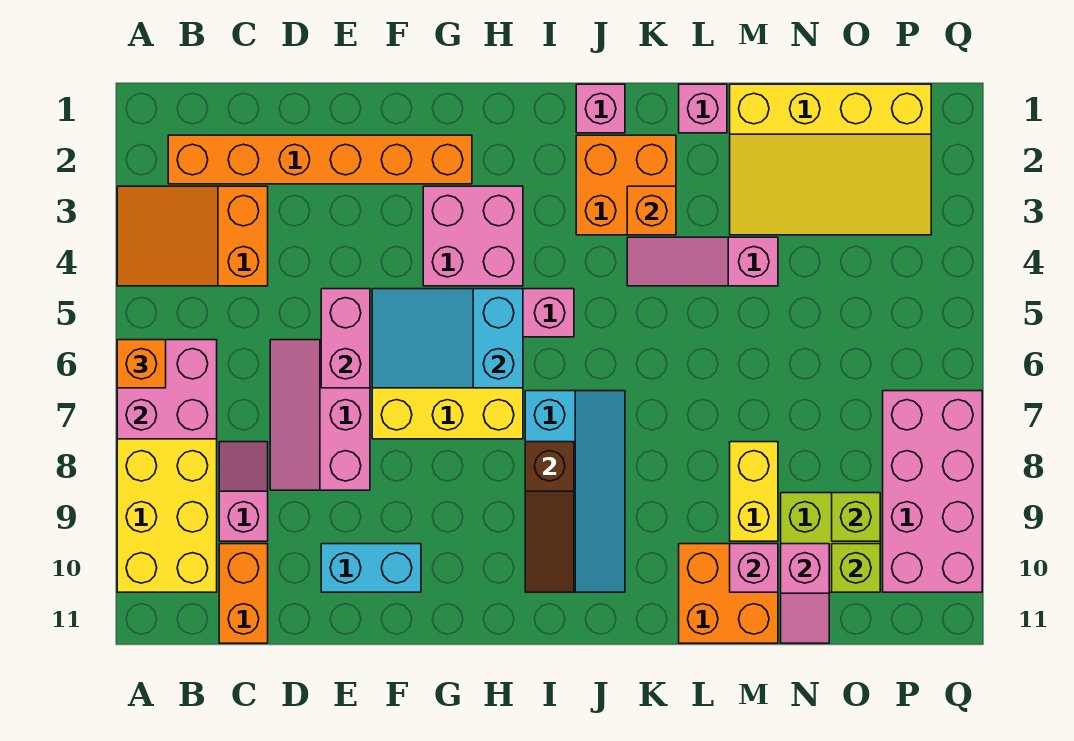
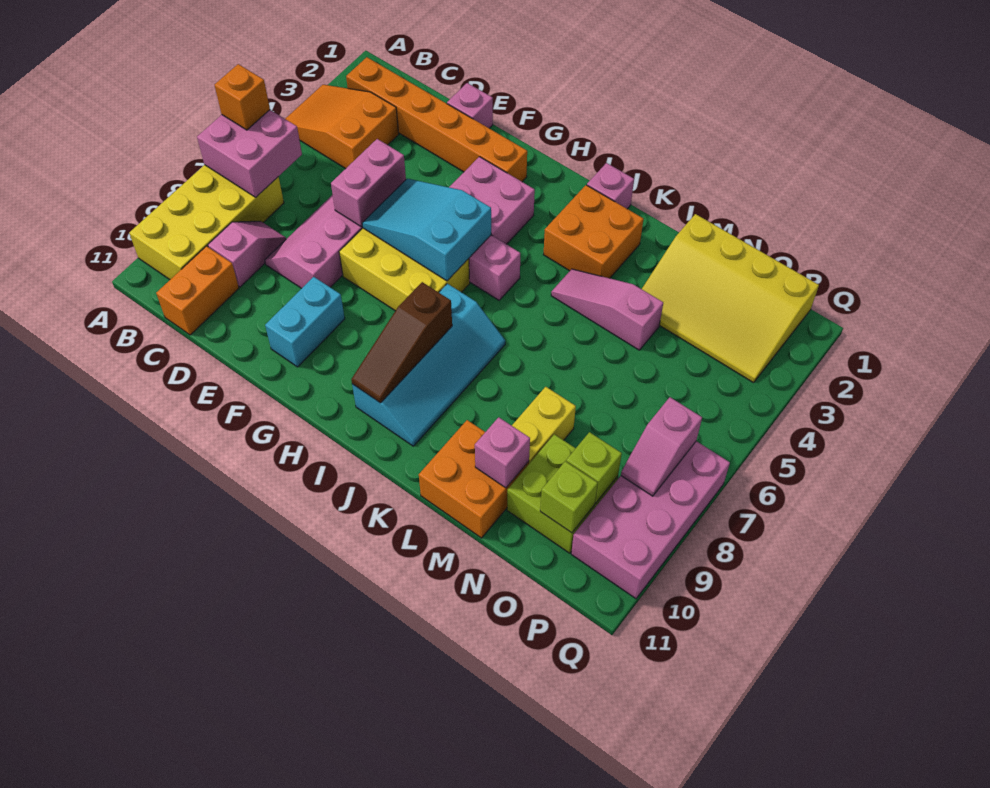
cyan brick E10:F10 level 1 -> cyan brick F9:F10 level 1
orange brick K3 level 2 -> none
pink brick L1 level 1 -> pink brick E1 level 1
pink slope N10:N11 level 2 top 10 -> pink slope P7:P8 level 2 top 7

